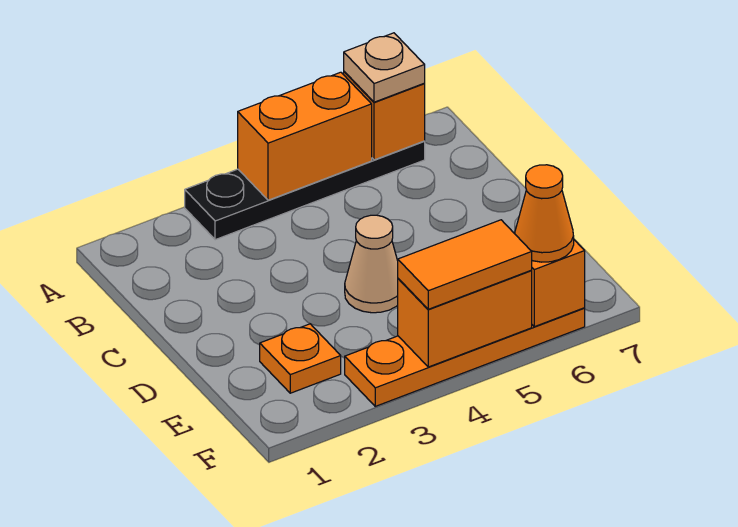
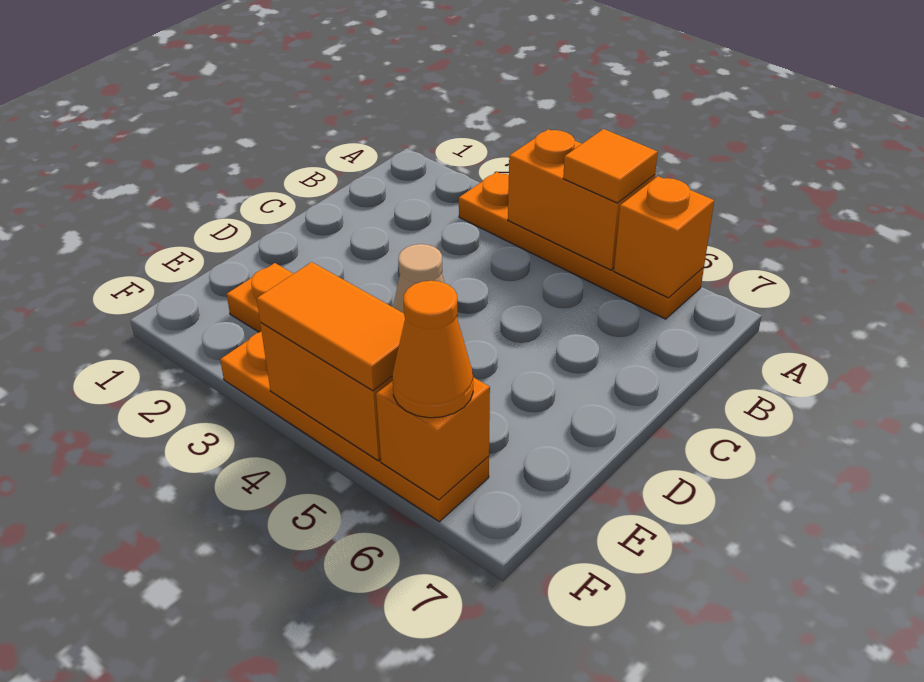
black plate A3:A6 level 1 -> orange plate A3:A6 level 1
none -> orange tile A5 level 3
tan plate A6 level 3 -> none

